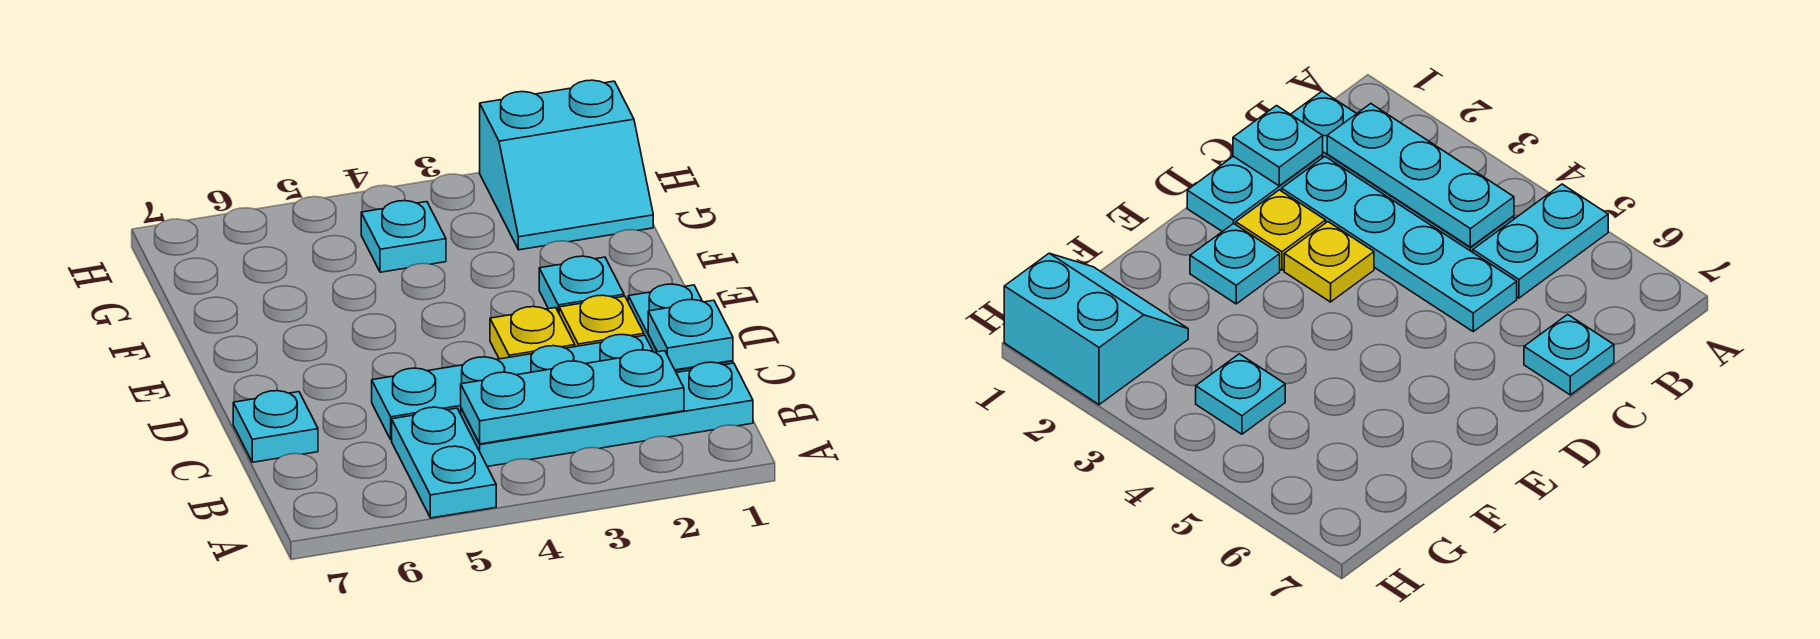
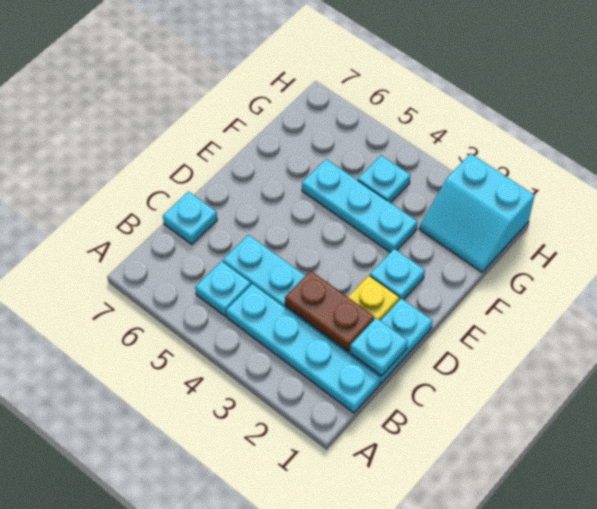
cyan plate A5:B5 level 1 -> cyan plate B5 level 1
cyan plate B2:B4 level 2 -> cyan plate F3:F5 level 1
none -> brown plate C2:C3 level 2
yellow plate D3 level 1 -> none

